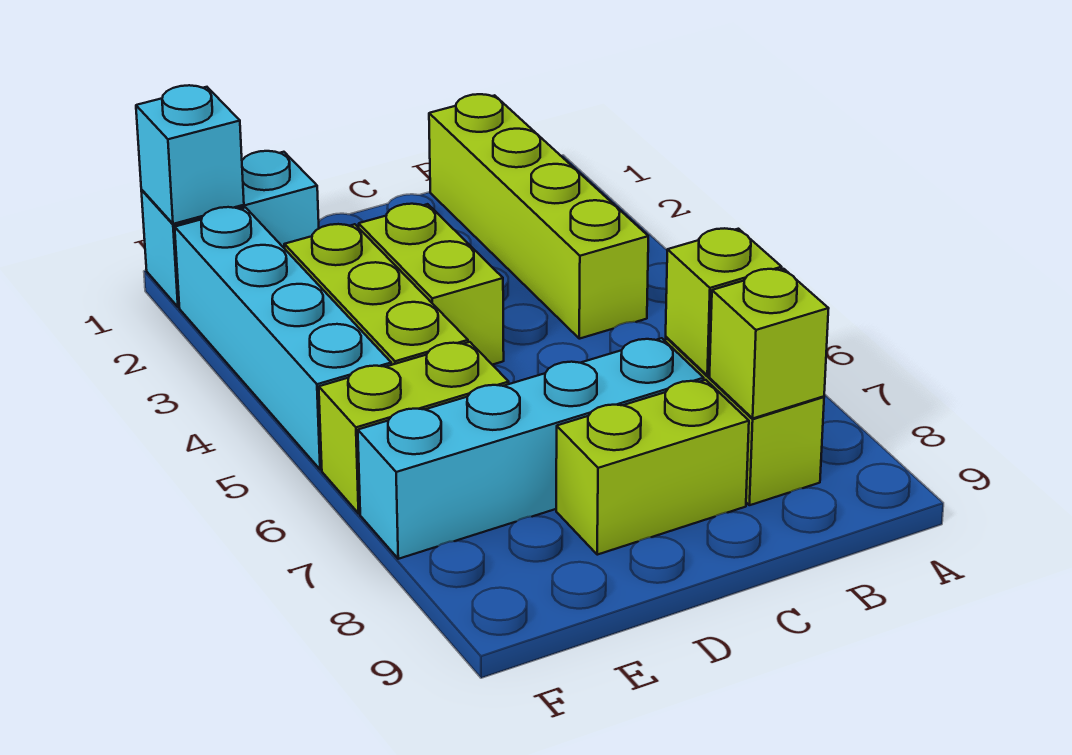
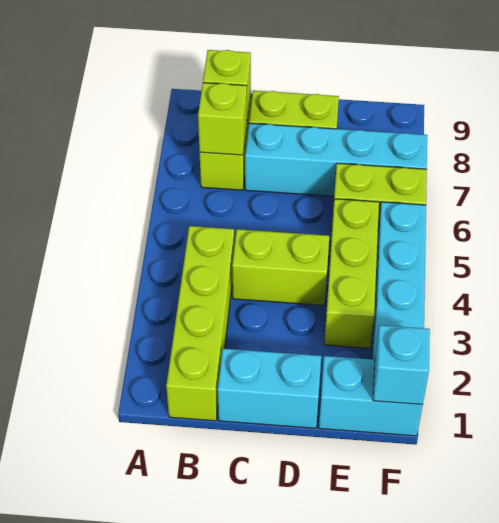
none -> cyan brick C1:D1 level 1
lime brick D3:D4 level 1 -> lime brick C4:D4 level 1

